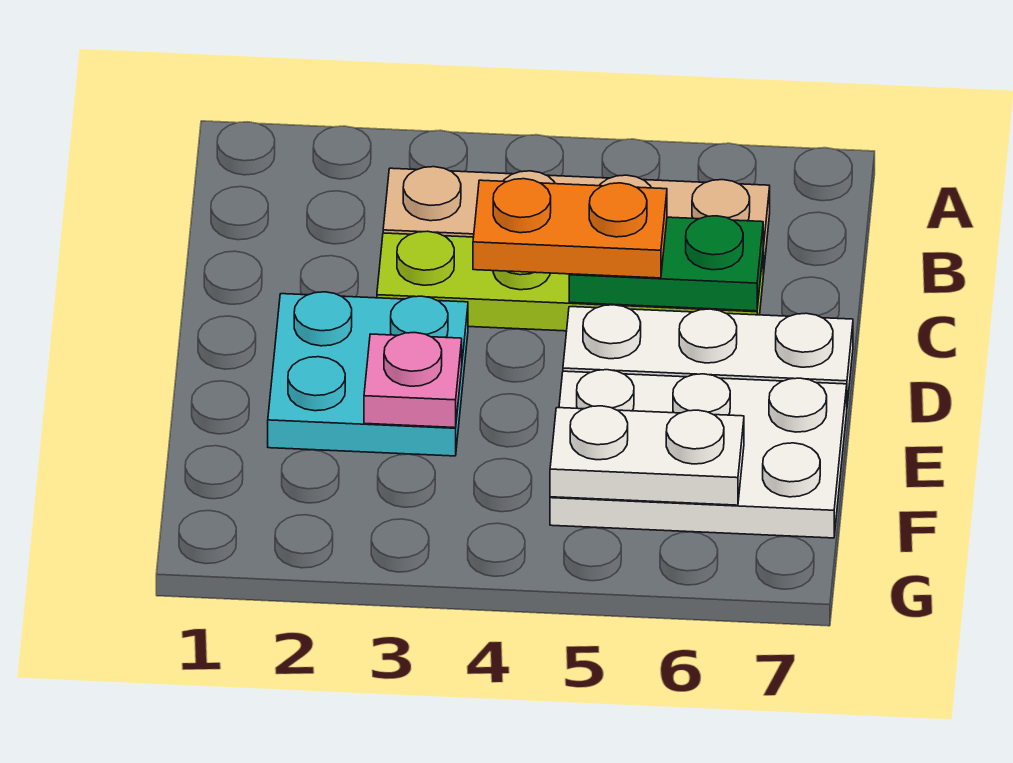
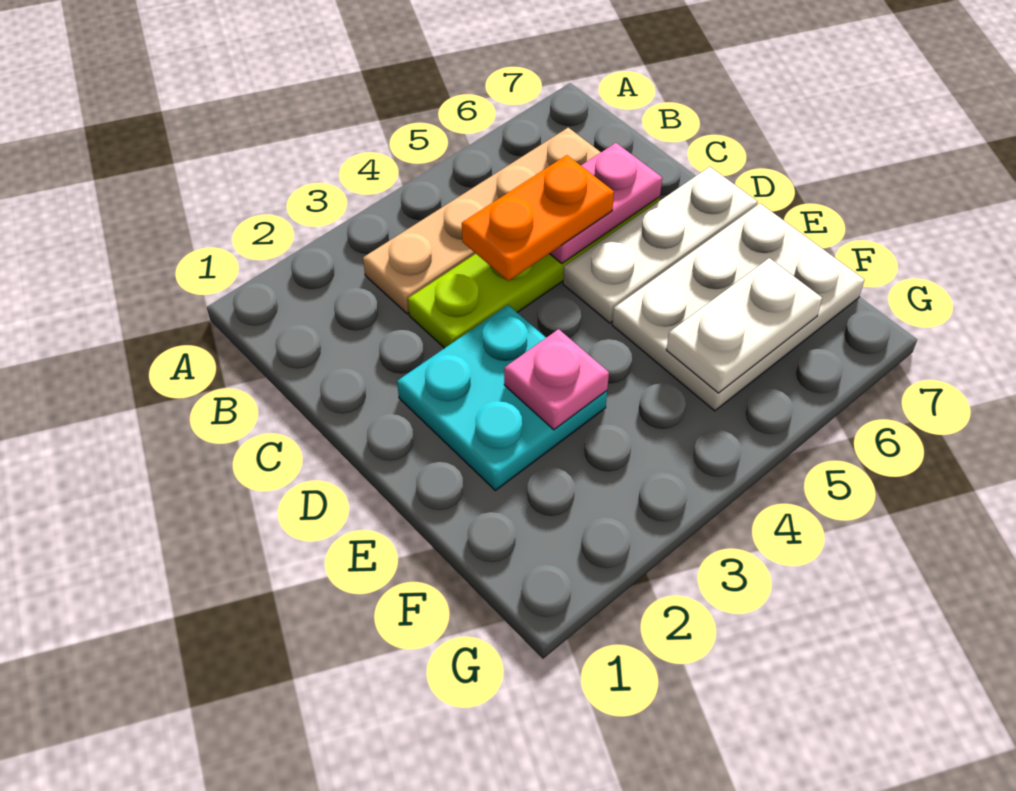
green plate C5:C6 level 2 -> pink plate C5:C6 level 2

